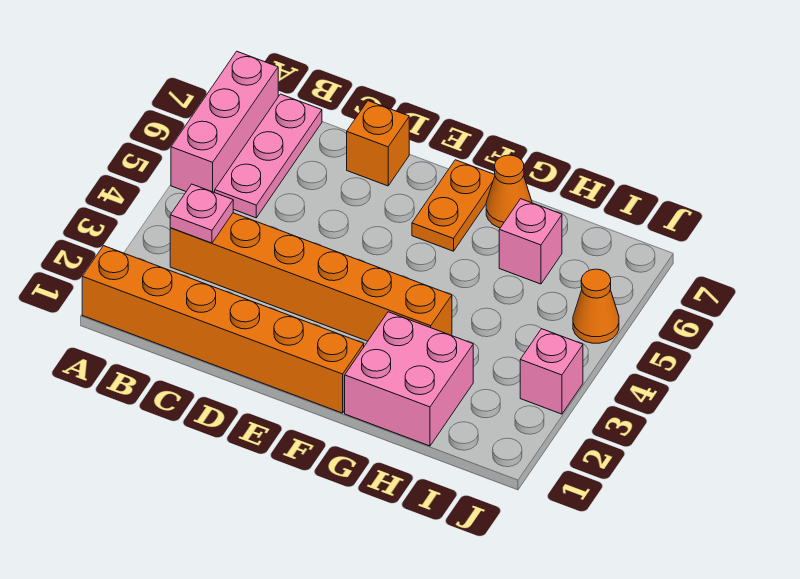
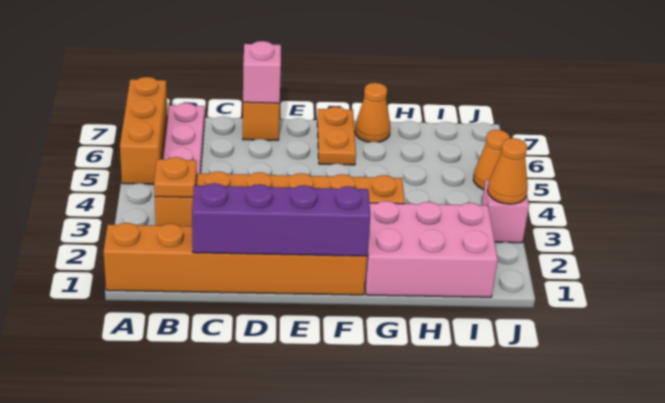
pink brick A5:A7 level 1 -> orange brick A5:A7 level 1
pink plate B3 level 2 -> orange plate B3 level 2
none -> purple brick C1:F1 level 2
pink brick G1:H2 level 1 -> pink brick G1:I2 level 1
pink brick H6 level 1 -> pink brick D7 level 2
none -> orange cone J3 level 2

